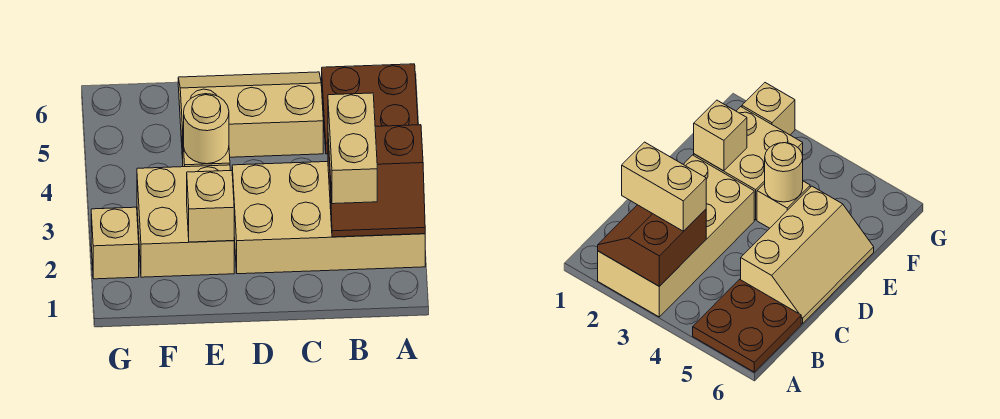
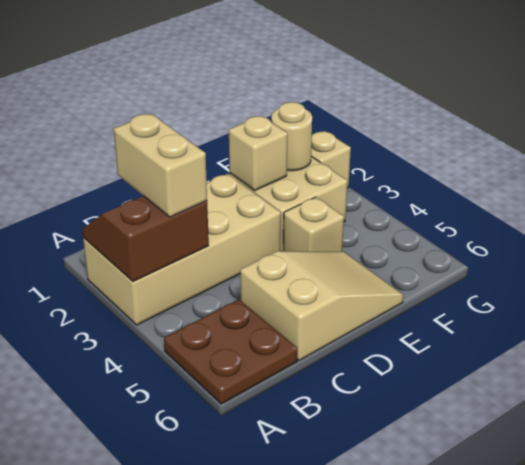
tan slope C5:E6 level 1 top 5 -> tan slope C5:E6 level 1 top C
tan round brick E4 level 2 -> tan round brick F2 level 2

